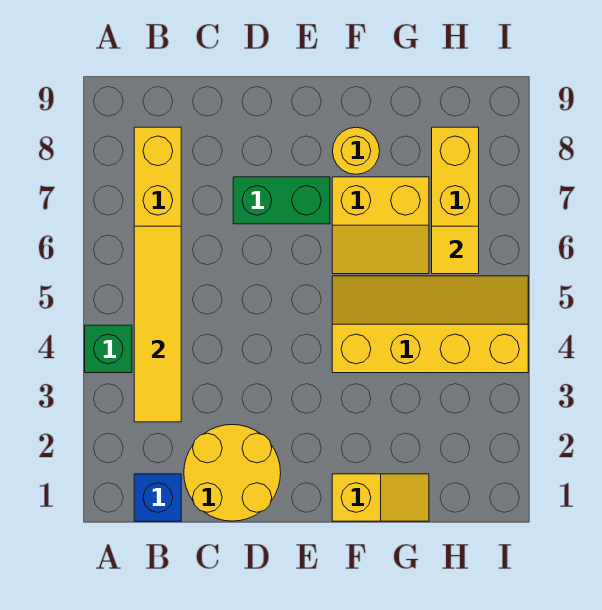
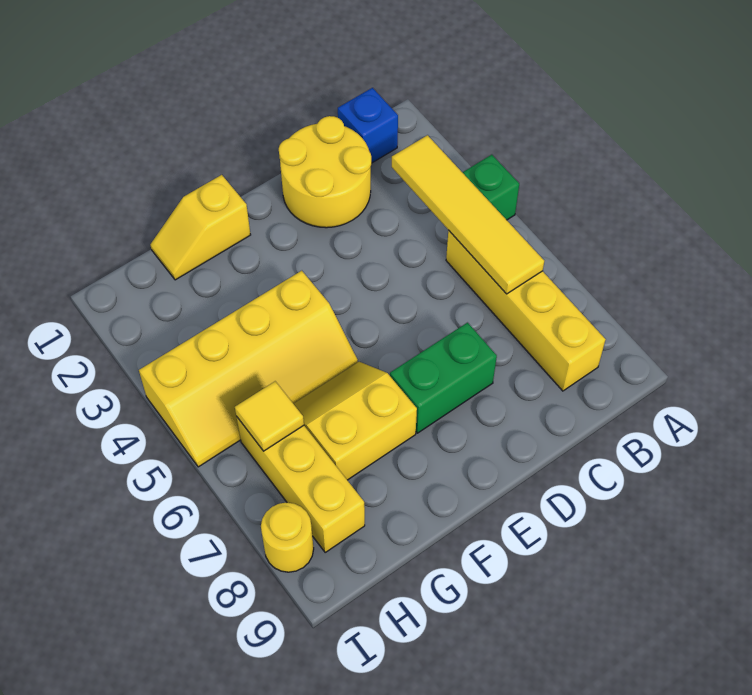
yellow round brick F8 level 1 -> yellow round brick I8 level 1

